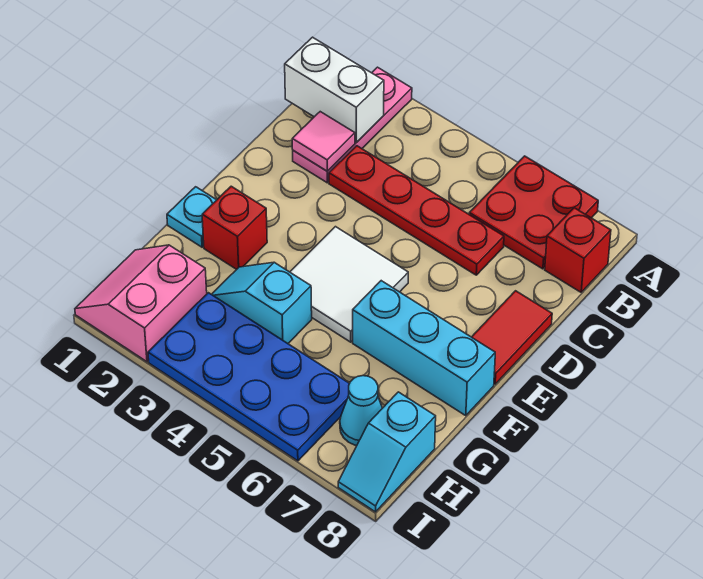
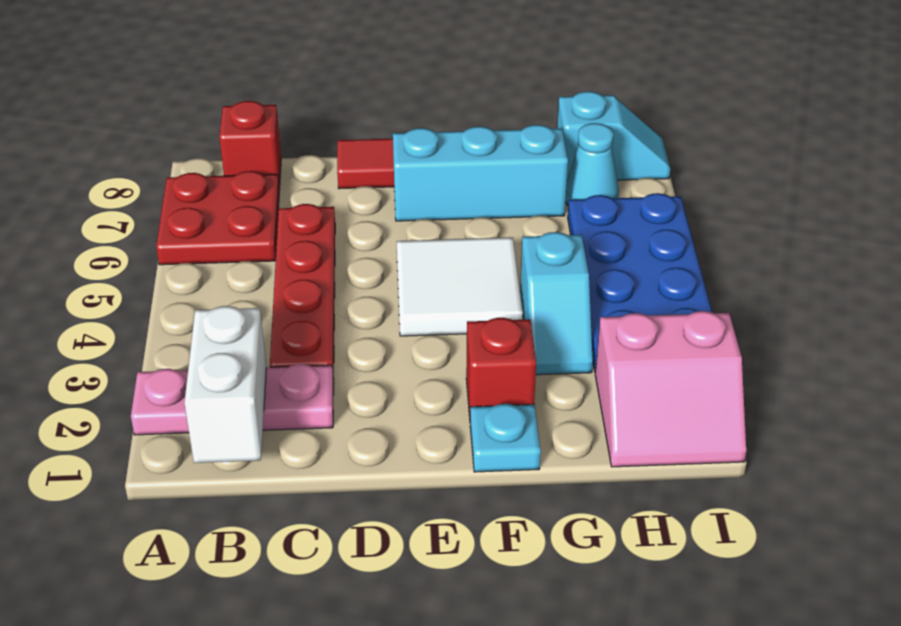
pink tile C2 level 2 -> none
cyan brick F6:F8 level 1 -> cyan brick E7:G7 level 1

